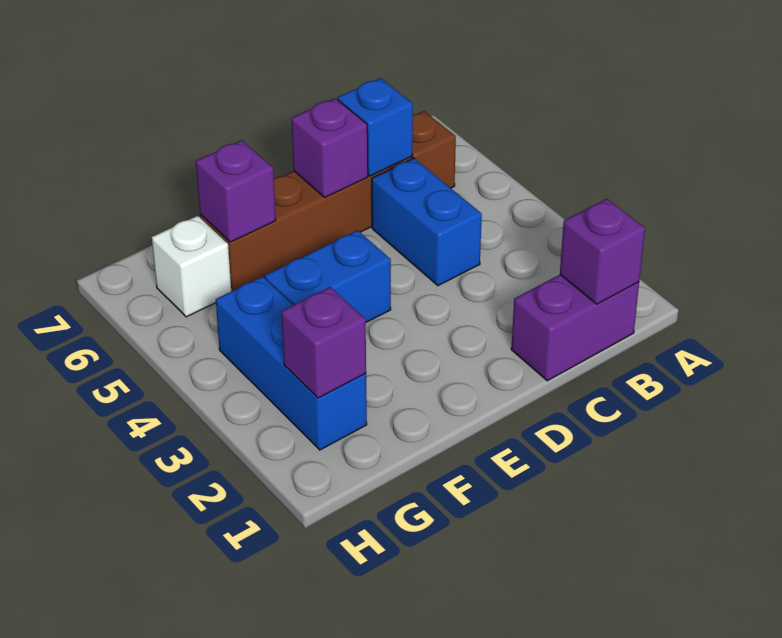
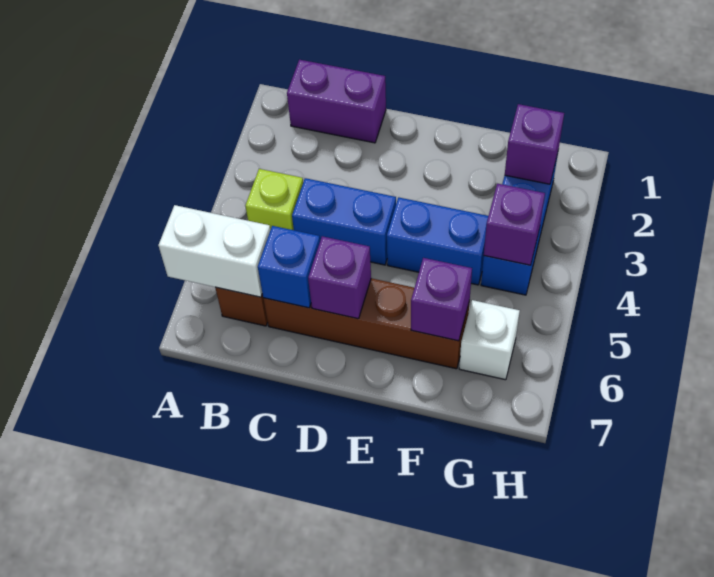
none -> white brick A6:B6 level 2
purple brick B1 level 2 -> purple brick G4 level 2
none -> lime brick B4 level 1
blue brick C4:C5 level 1 -> blue brick C4:D4 level 1

